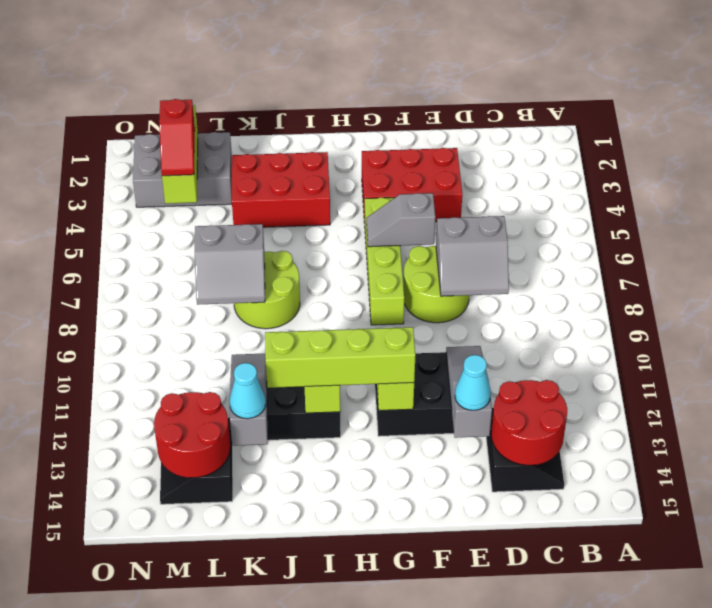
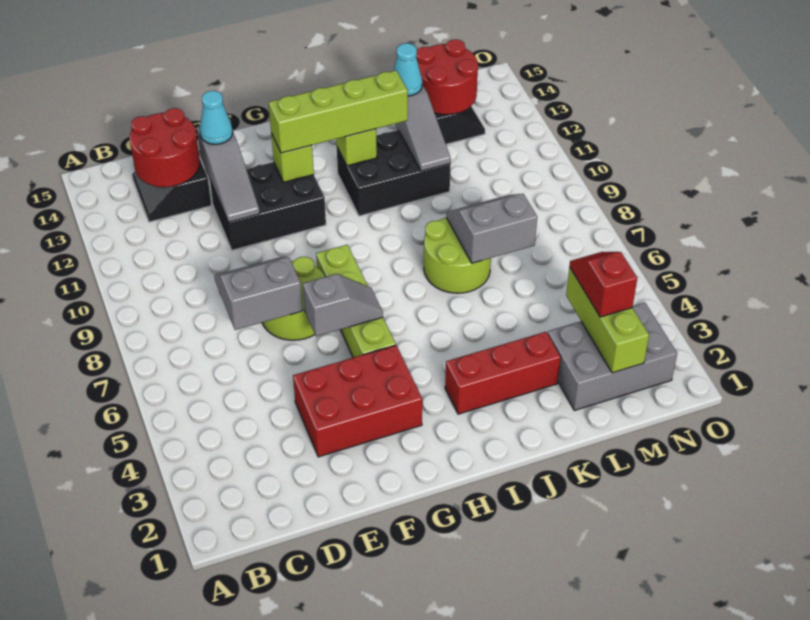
red brick I3:K4 level 1 -> red brick I3:K3 level 1

